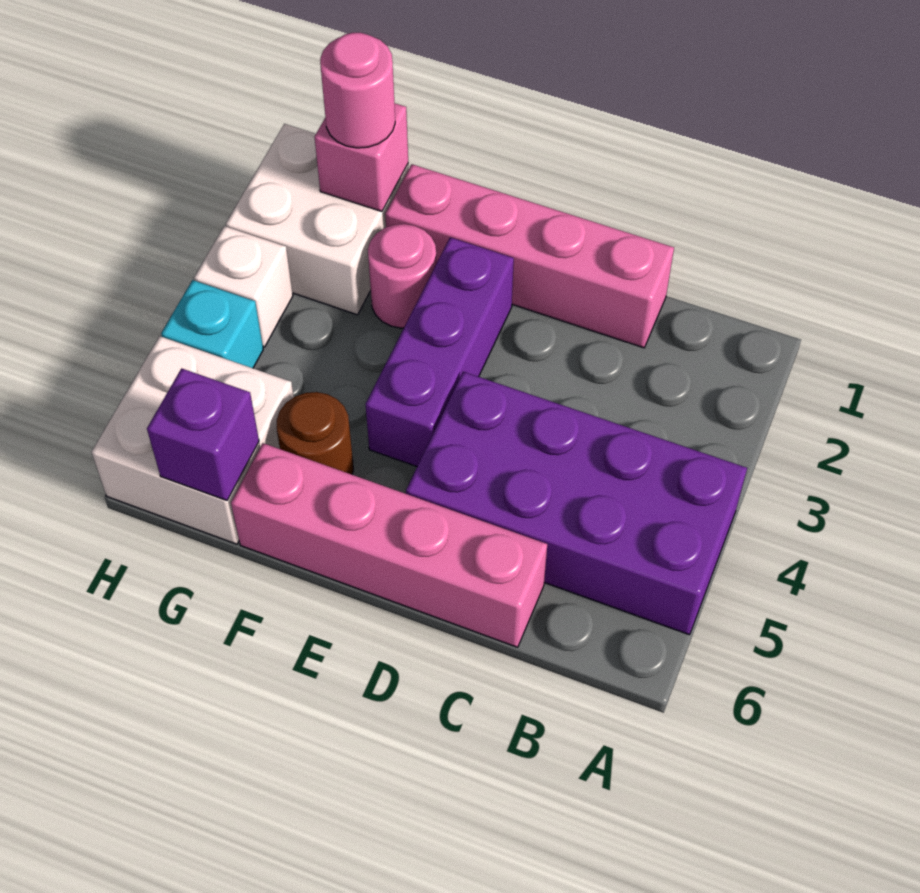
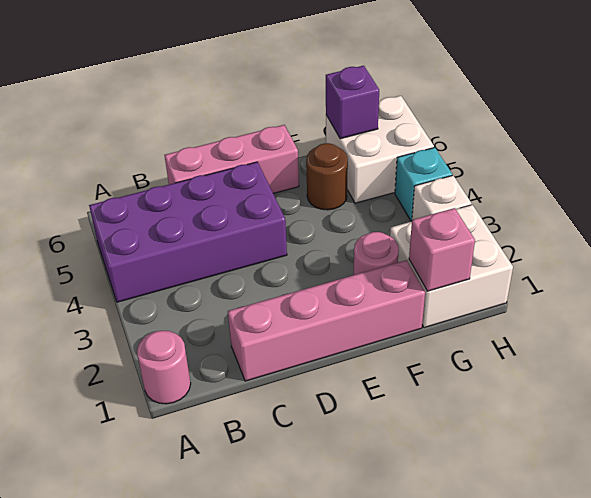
pink brick C6:F6 level 1 -> pink brick C6:E6 level 1
purple brick E2:E4 level 1 -> none
pink round brick G1 level 3 -> pink round brick A1 level 1

